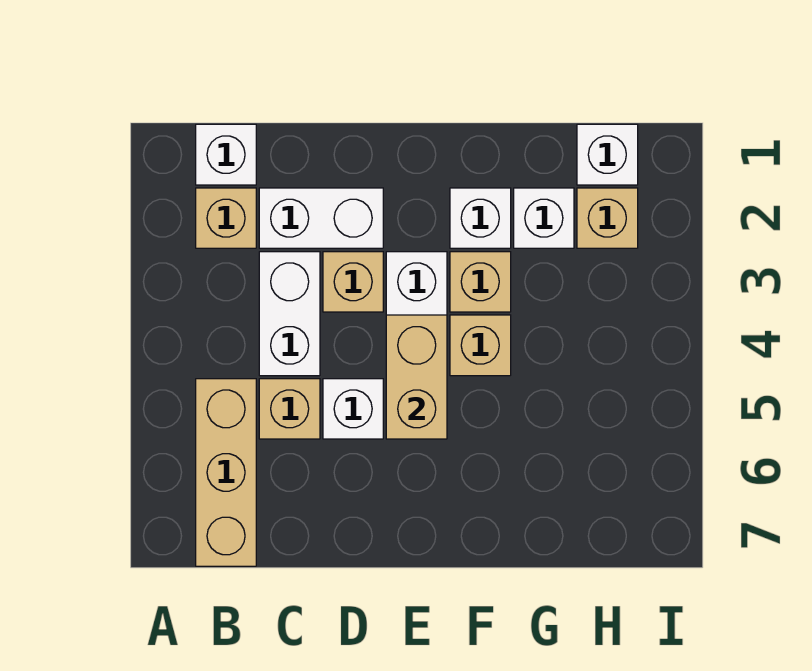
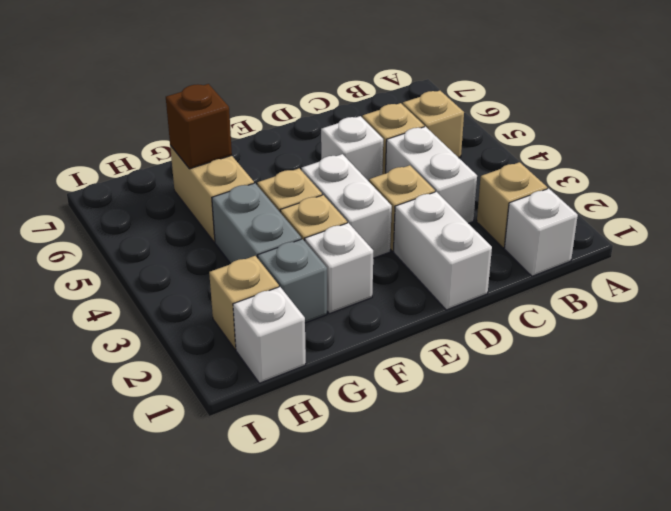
tan brick B5:B7 level 1 -> tan brick B5 level 1
white brick C2:D2 level 1 -> white brick D1:D2 level 1
tan brick E4:E5 level 2 -> tan brick G5:G6 level 1
white brick G2 level 1 -> grey brick G2 level 1
none -> grey brick G3:G4 level 1
none -> brown brick G6 level 2

